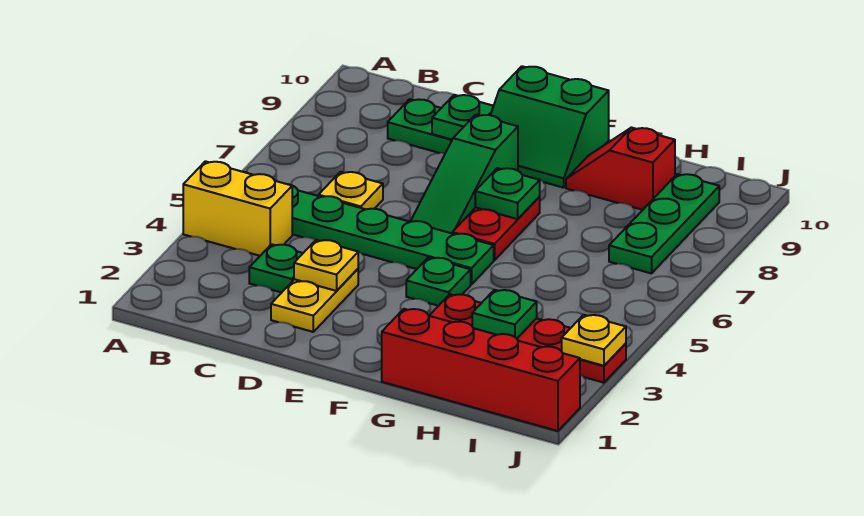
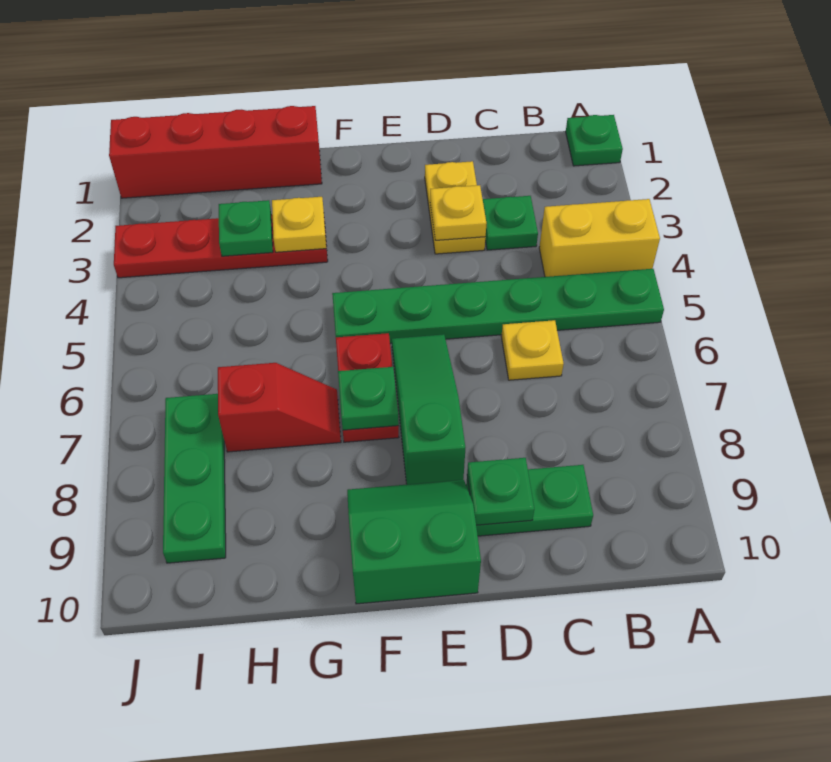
green plate F4 level 1 -> green plate A1 level 1
red slope G9:H9 level 1 top H -> red slope G7:H7 level 1 top H
yellow plate J3 level 2 -> yellow plate G3 level 2

